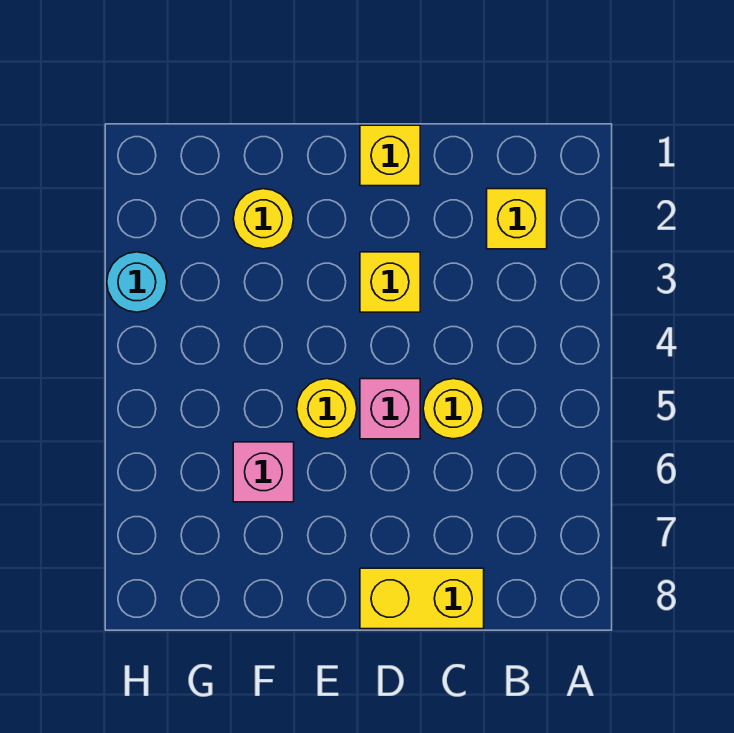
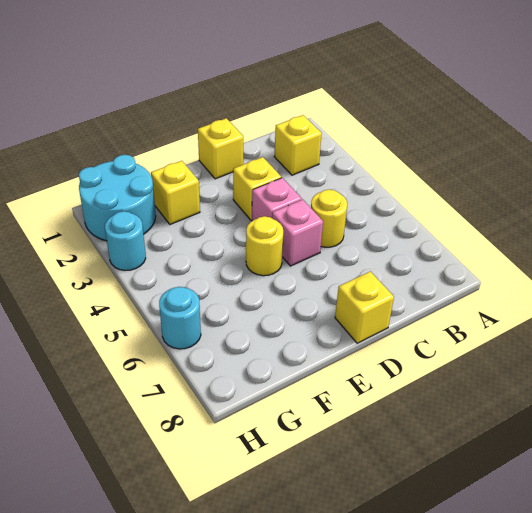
yellow brick C8:D8 level 1 -> yellow brick D8 level 1
yellow round brick F2 level 1 -> yellow brick F2 level 1
pink brick F6 level 1 -> pink brick D4 level 1
none -> cyan round brick G1:H2 level 1
none -> cyan round brick H6 level 1

